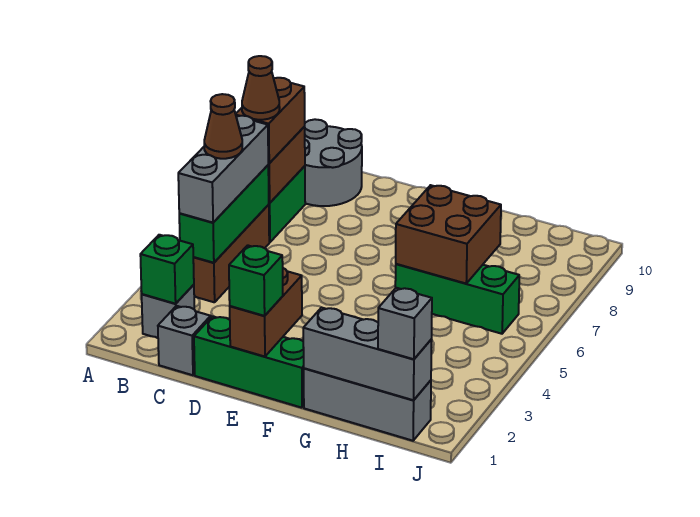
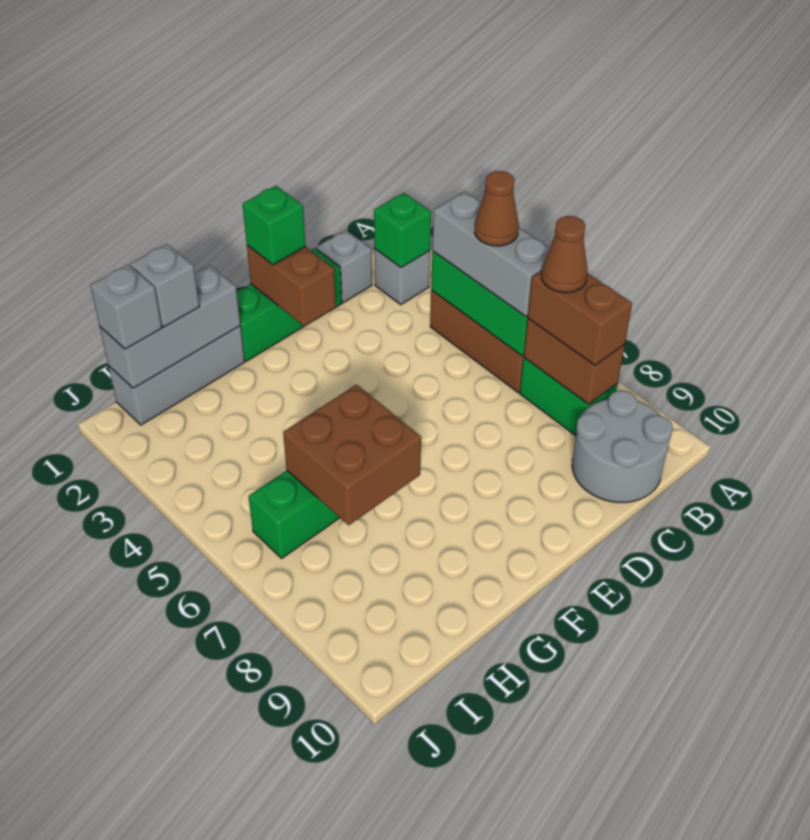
none -> grey brick H1 level 3

